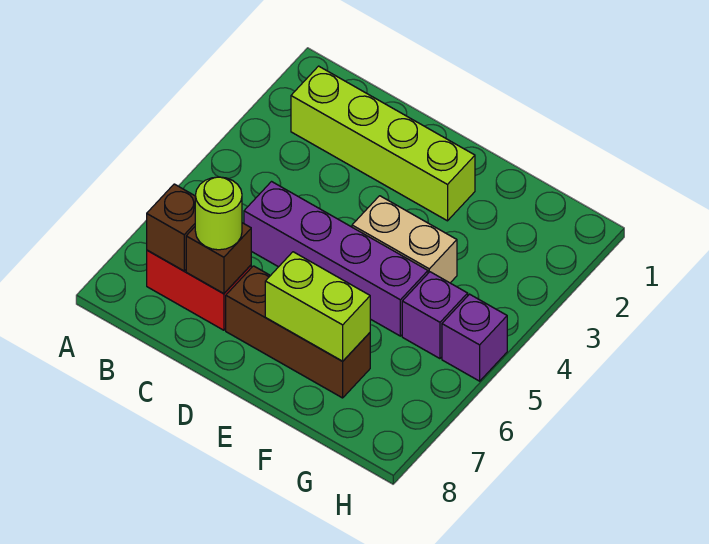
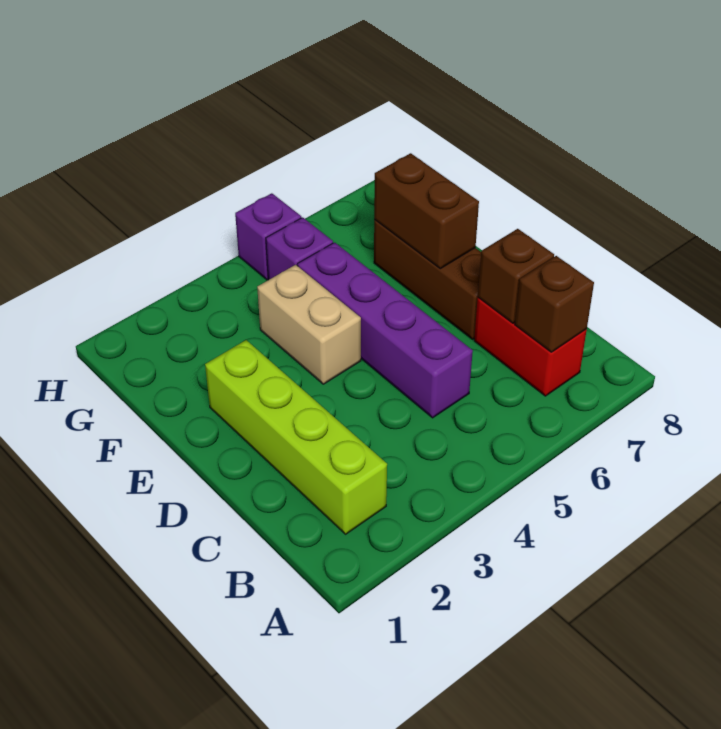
lime round brick C7 level 3 -> none
lime brick E7:F7 level 2 -> brown brick E7:F7 level 2

